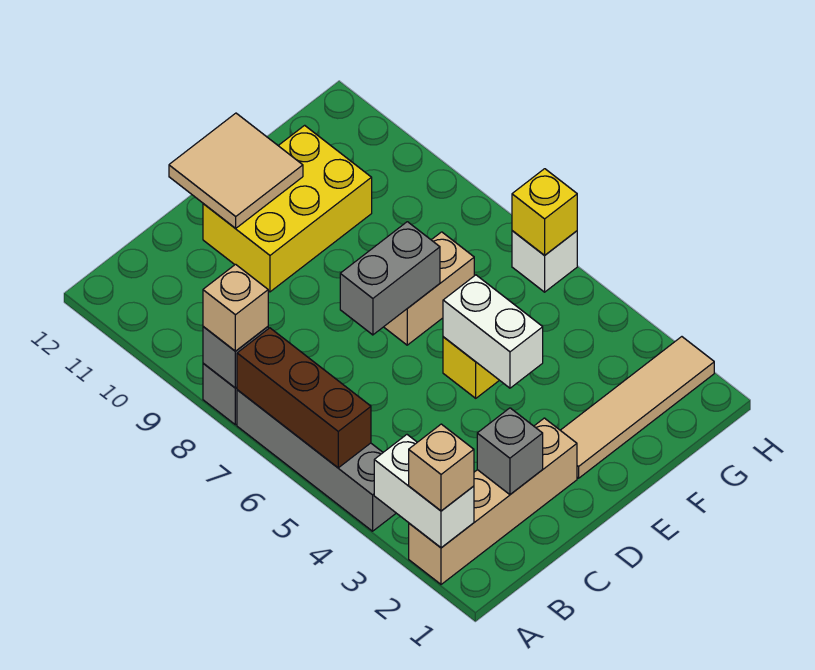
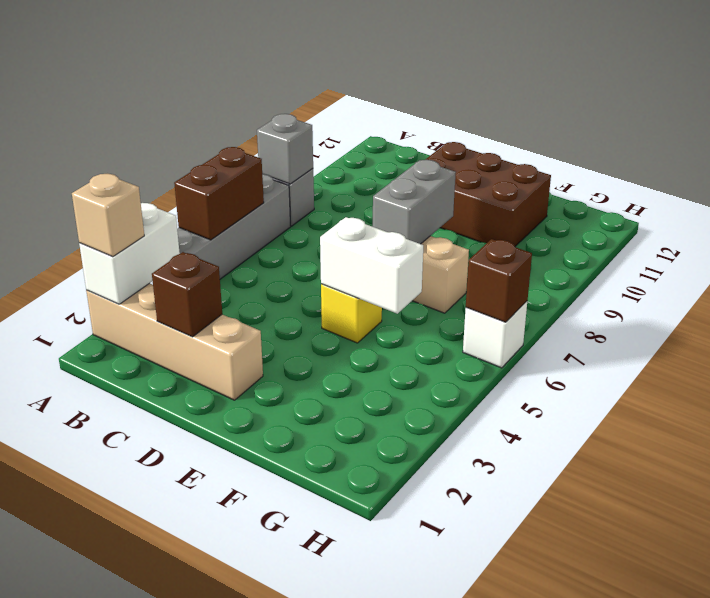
brown brick A5:A7 level 2 -> brown brick A5:A6 level 2
tan brick A8 level 3 -> none
grey brick C2 level 2 -> brown brick C2 level 2
grey brick D7:E7 level 2 -> grey brick E7:E8 level 2
yellow brick D10:F11 level 1 -> brown brick D10:F11 level 1
tan tile D11:E12 level 2 -> none
tan tile E2:H2 level 1 -> none
white brick E4:E5 level 2 -> white brick E5:F5 level 2
yellow brick H6 level 2 -> brown brick H6 level 2

